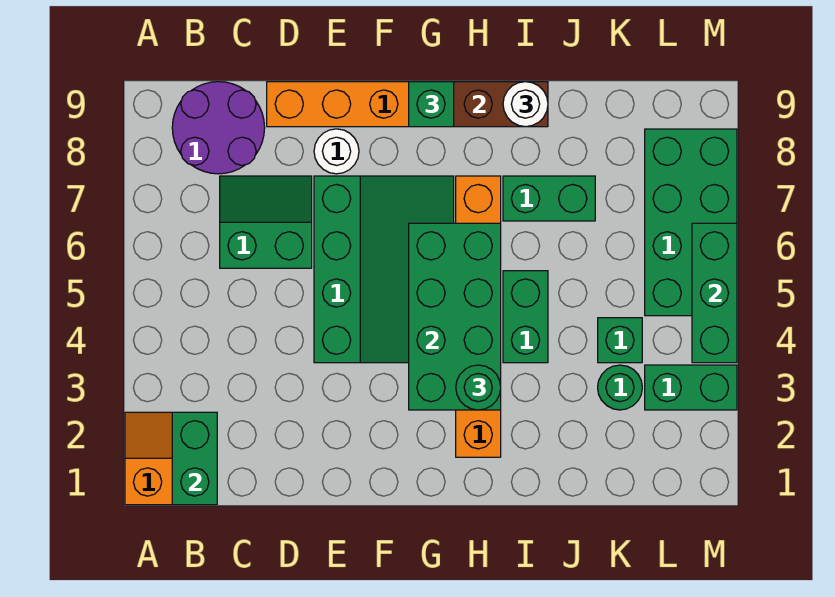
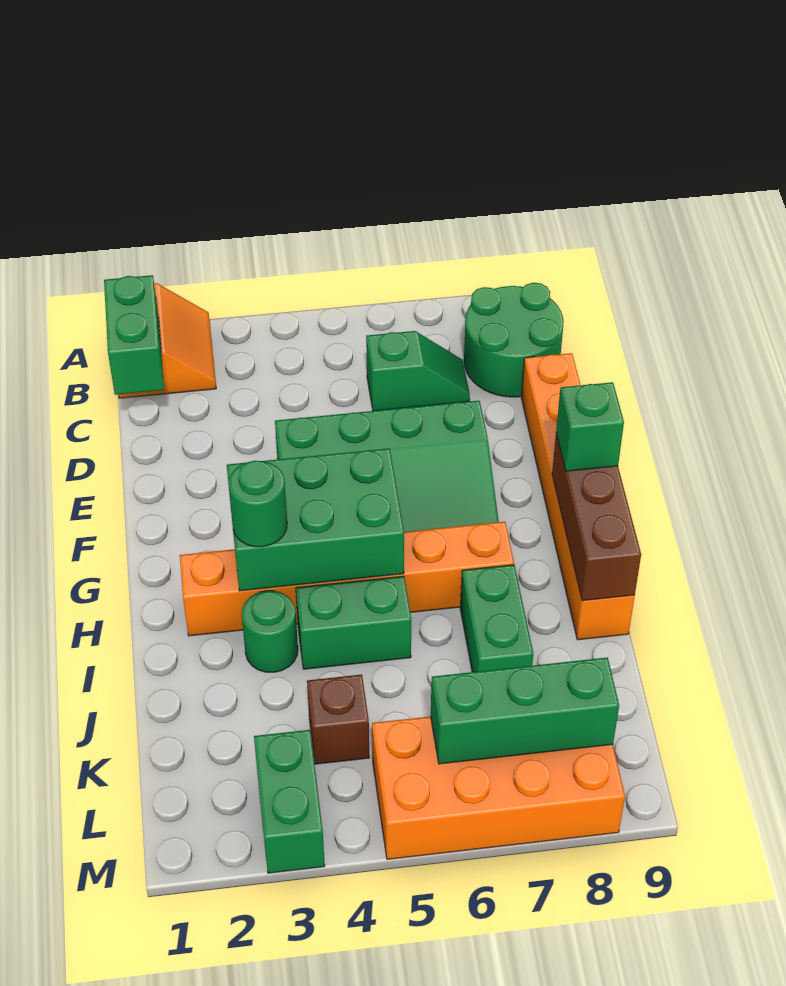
green brick B1:B2 level 2 -> green brick B1:C1 level 2
purple round brick B8:C9 level 1 -> green round brick B8:C9 level 1
green slope C6:D7 level 1 top 6 -> green slope C6:C7 level 1 top 6
white round brick E8 level 1 -> none
green brick G3:H6 level 2 -> green brick G3:H5 level 2
white round brick I9 level 3 -> none
green round brick K3 level 1 -> green round brick I3 level 1
green brick K4 level 1 -> brown brick K4 level 1
green brick L5:M8 level 1 -> orange brick L5:M8 level 1
green brick M4:M6 level 2 -> green brick L6:L8 level 2

